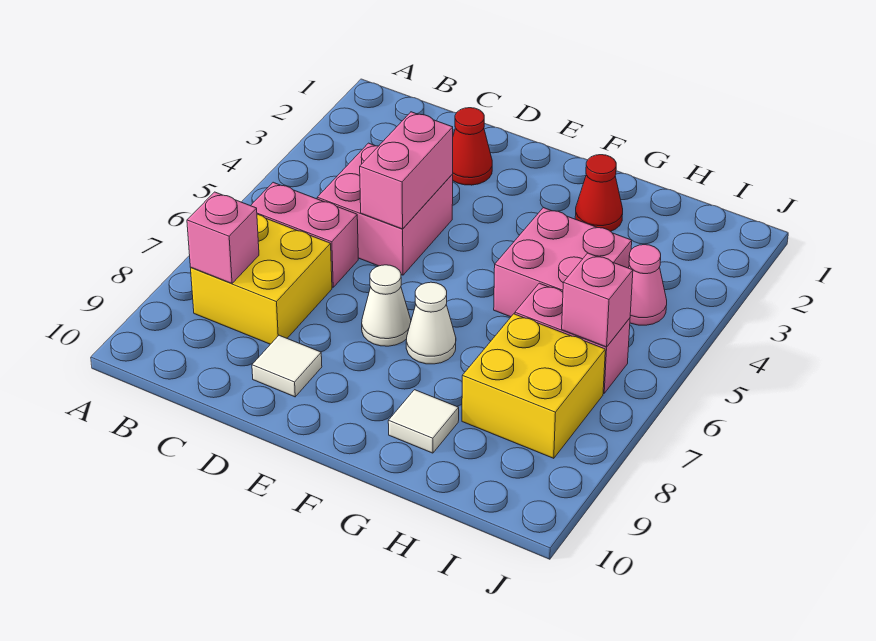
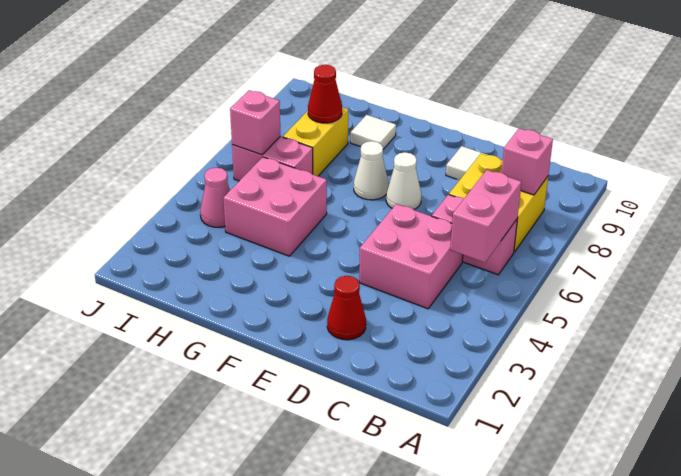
pink brick D4:D5 level 2 -> pink brick B5:B6 level 2
red cone G2 level 1 -> red cone H8 level 2
yellow brick H7:I8 level 1 -> yellow brick H7:H8 level 1

